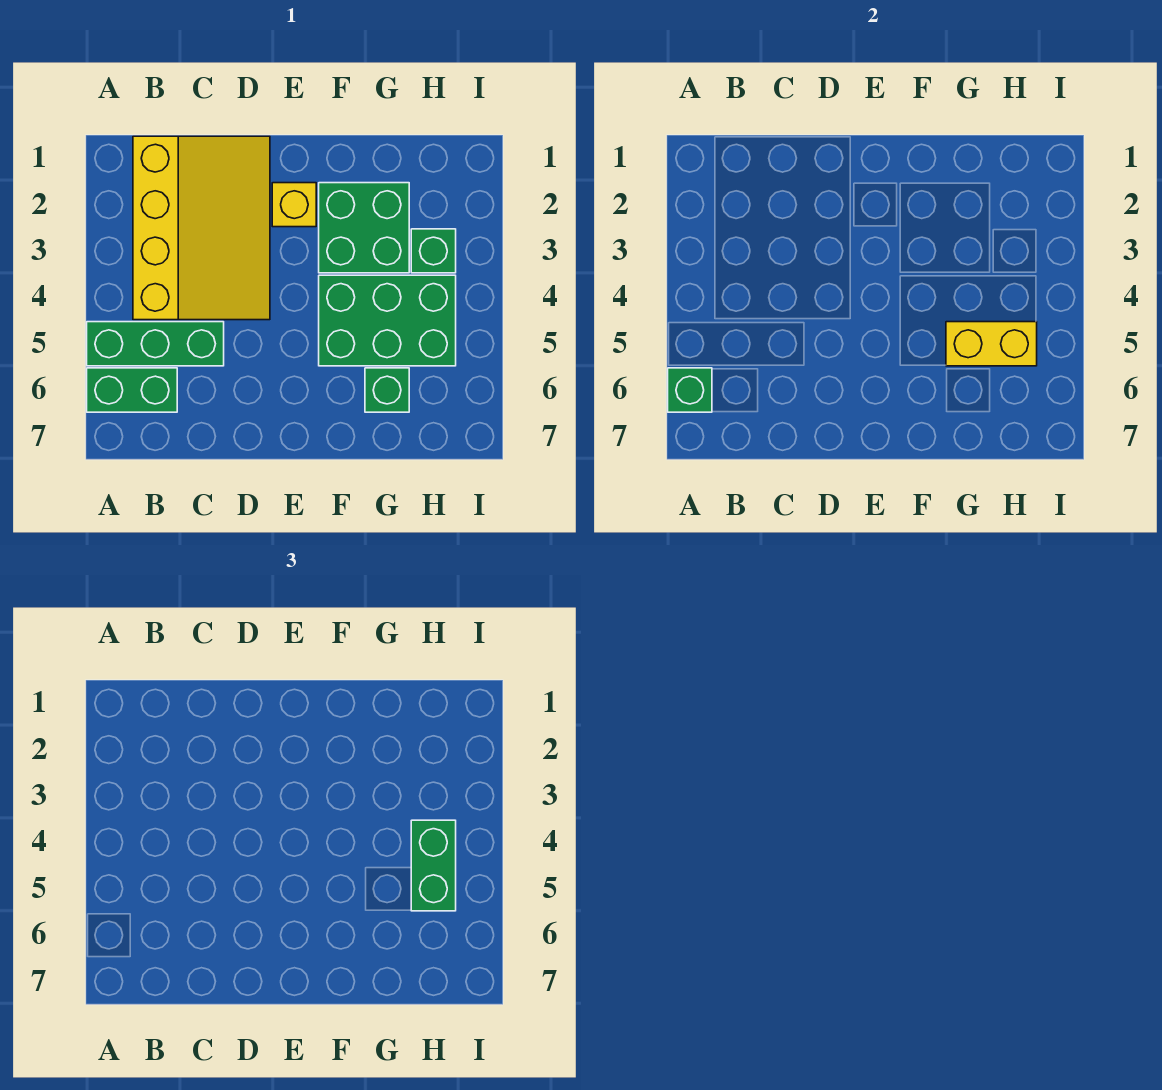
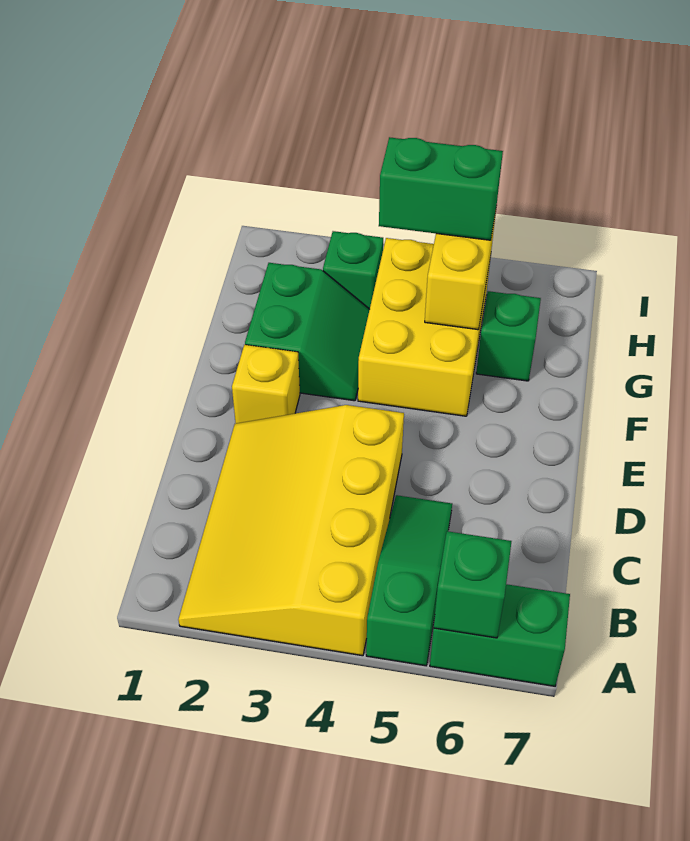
green brick A5:C5 level 1 -> green slope A5:C5 level 1 top A
green brick A6:B6 level 1 -> green brick A6:A7 level 1
yellow slope B1:D4 level 1 top B -> yellow slope A2:D4 level 1 top 4
green brick F2:G3 level 1 -> green slope F2:G3 level 1 top 2
green brick F4:H5 level 1 -> yellow brick F4:H5 level 1

